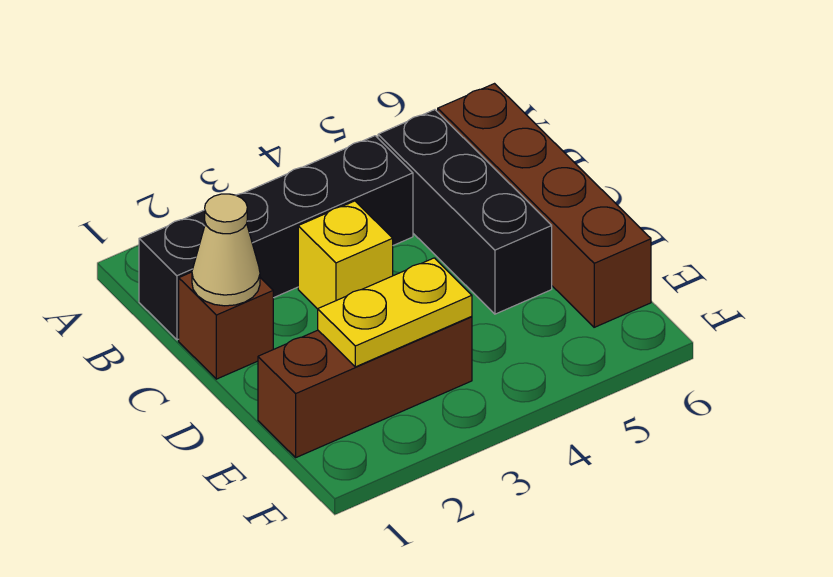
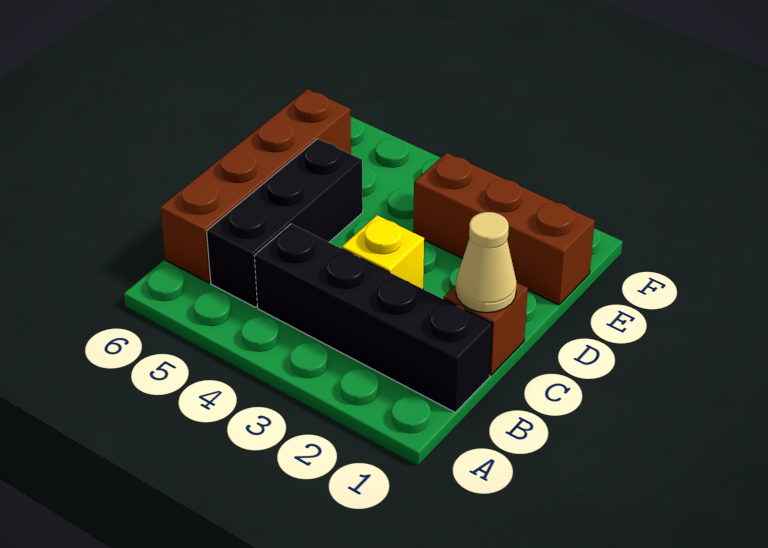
yellow plate E2:E3 level 2 -> none

